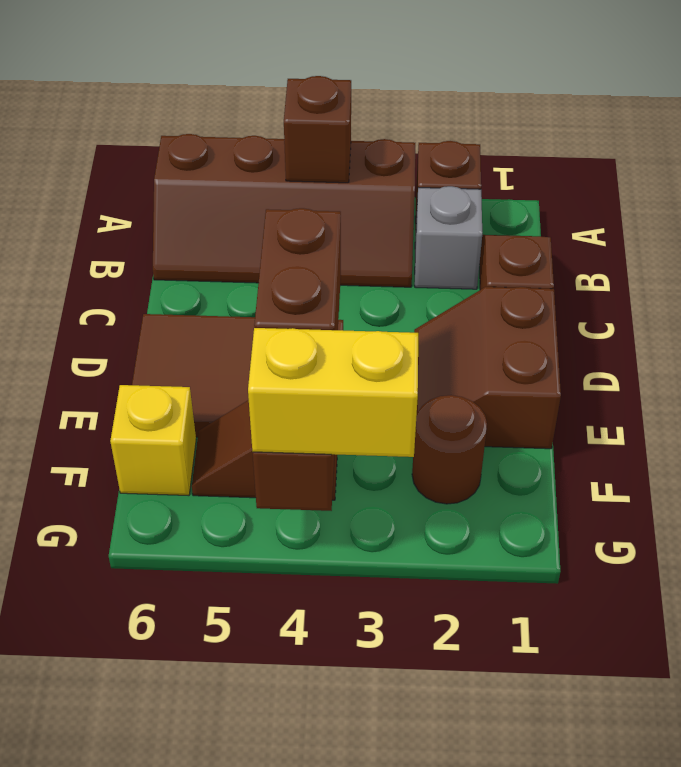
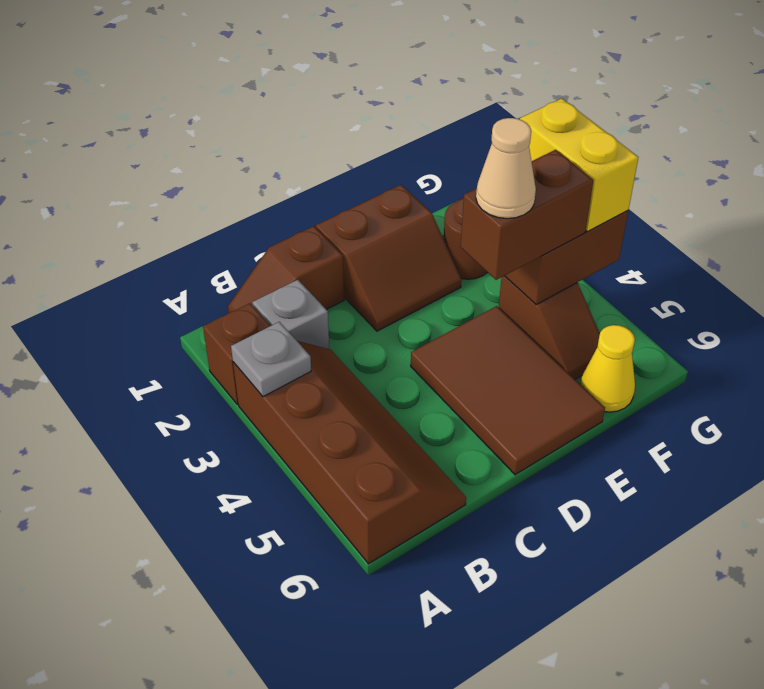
none -> grey plate A3 level 2
brown brick A4 level 2 -> none
none -> tan cone E4 level 4
yellow brick F6 level 1 -> yellow cone F6 level 1

